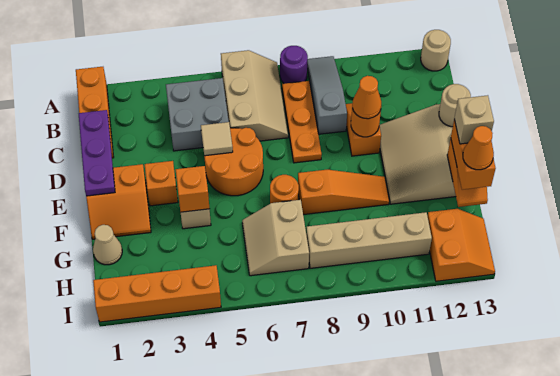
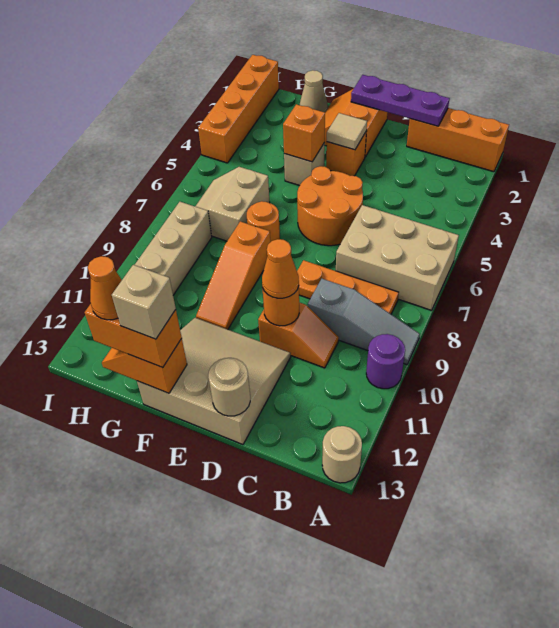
tan slope A6:C7 level 1 top 6 -> tan brick A6:C7 level 1
purple round brick A8 level 1 -> purple round brick A10 level 1
grey brick B4:C5 level 1 -> none
tan tile D5 level 2 -> tan tile E3 level 2
tan slope G6:H7 level 1 top 7 -> tan slope G6:H7 level 1 top G
orange slope H12:I13 level 1 top 12 -> none

